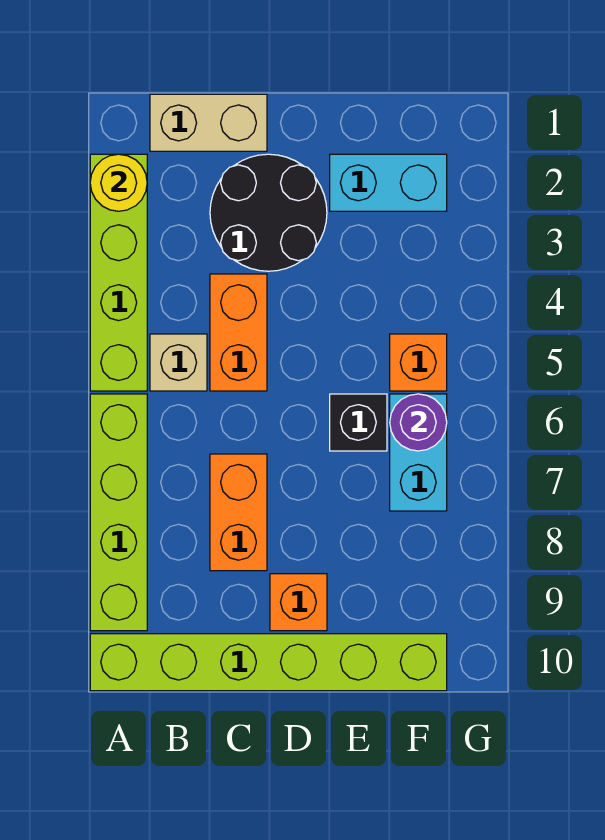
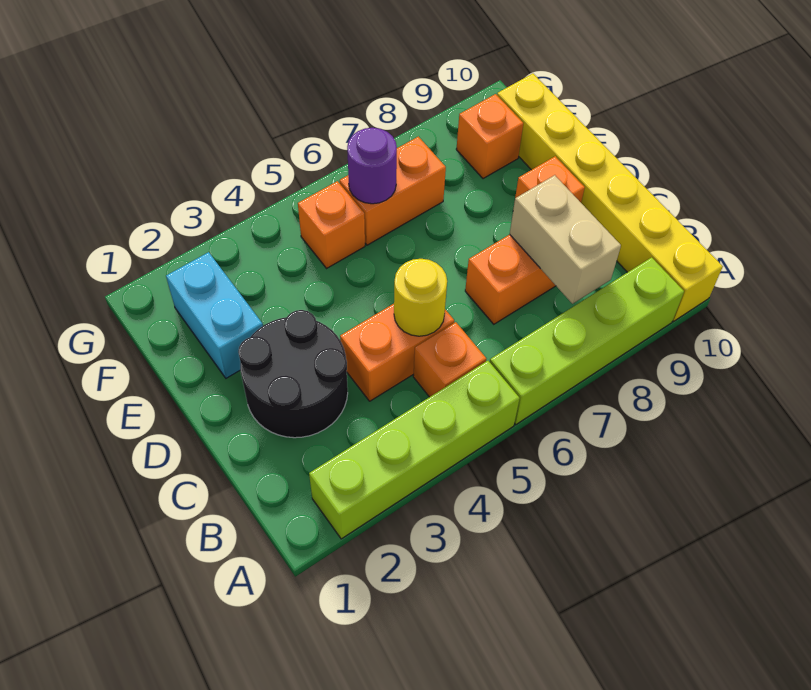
yellow round brick A2 level 2 -> yellow round brick C5 level 2
lime brick A10:F10 level 1 -> yellow brick A10:F10 level 1
tan brick B1:C1 level 1 -> tan brick B8:C8 level 2
tan brick B5 level 1 -> orange brick B5 level 1
black brick E6 level 1 -> none
cyan brick F6:F7 level 1 -> orange brick F6:F7 level 1
none -> orange brick F9 level 1

